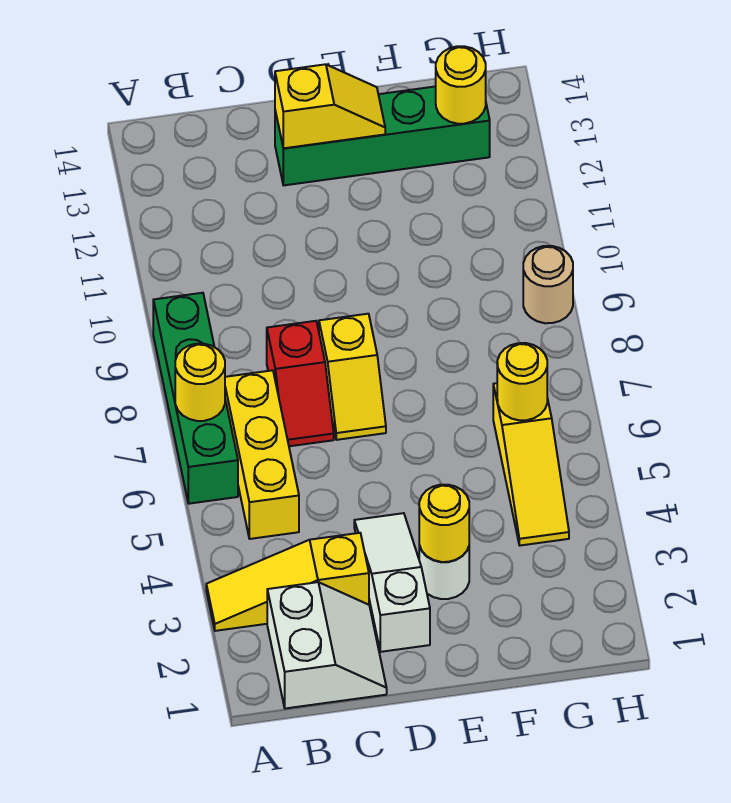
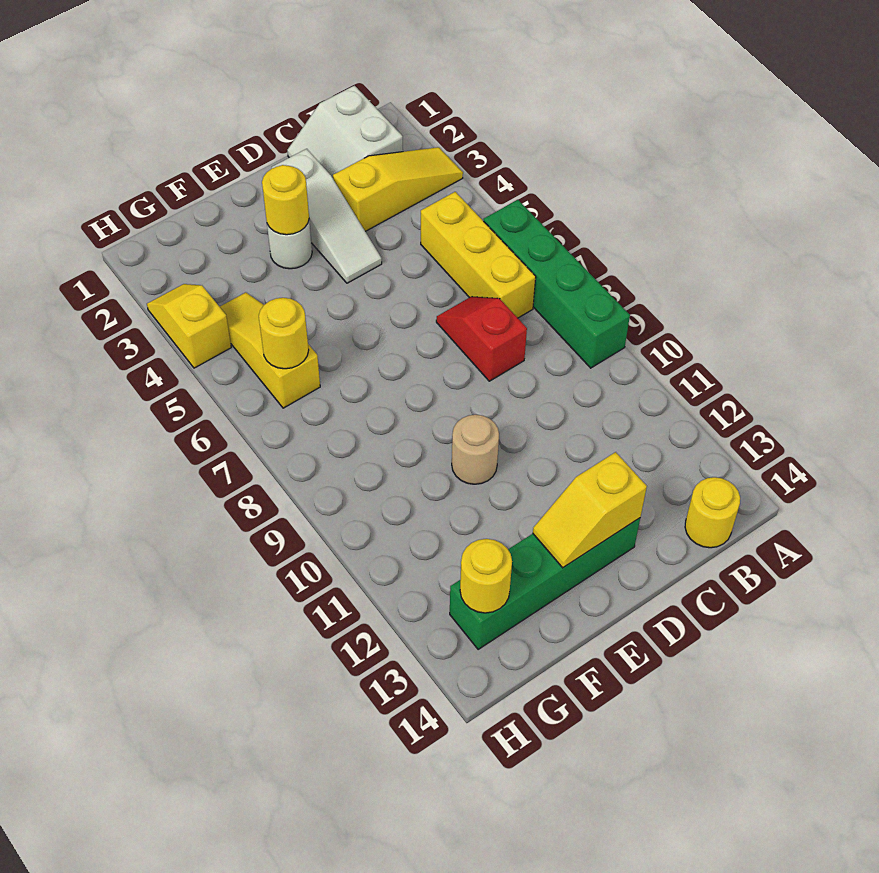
yellow round brick A7 level 2 -> yellow round brick B14 level 1
yellow slope D7:D8 level 1 top 8 -> yellow slope H3:H4 level 1 top 4
tan round brick H9 level 1 -> tan round brick E10 level 1

